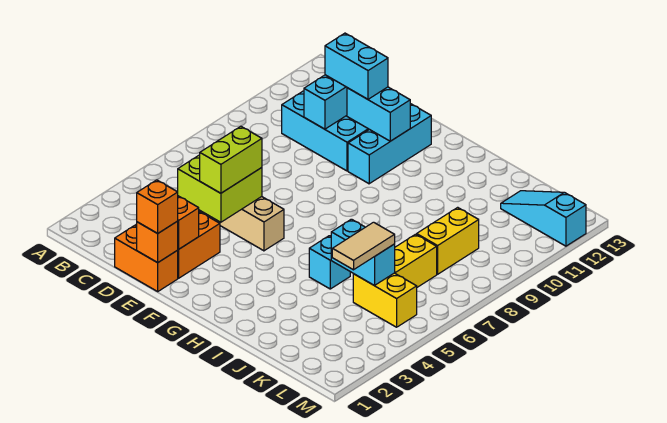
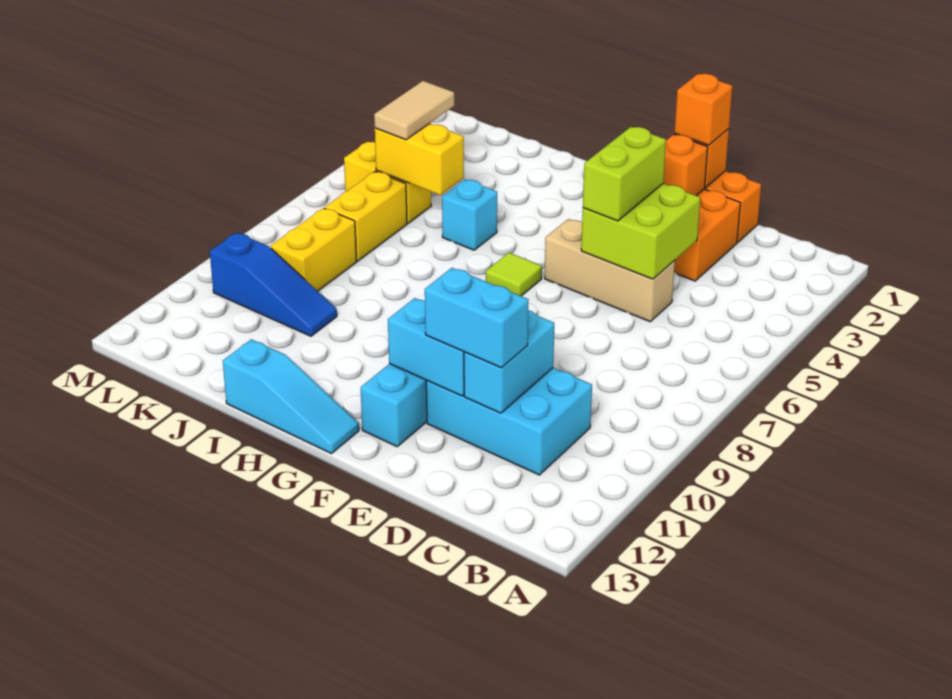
none -> lime tile G6 level 1
cyan brick J5:K5 level 2 -> yellow brick J5:K5 level 2
none -> blue slope J10:L10 level 1 top L
cyan slope K12:M12 level 1 top M -> cyan slope G13:I13 level 1 top I

